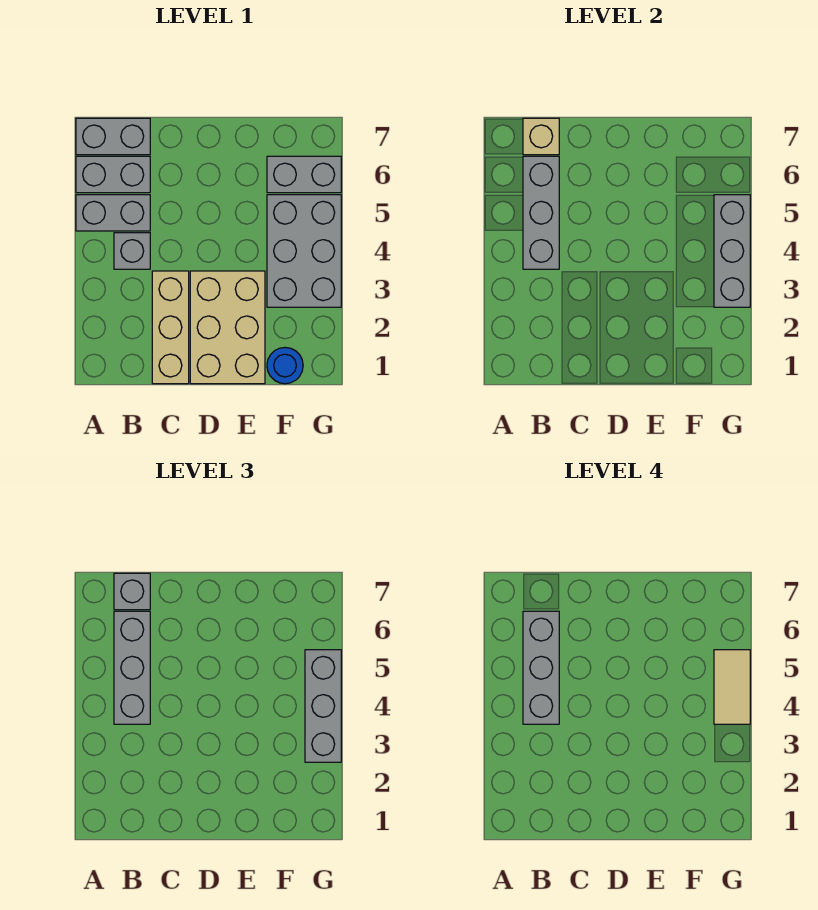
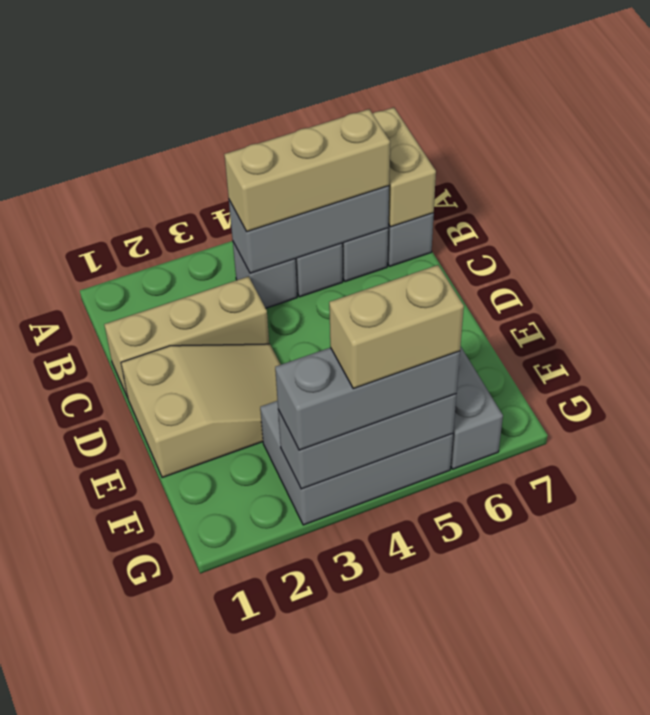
grey brick B4:B6 level 3 -> tan brick B4:B6 level 3
grey brick B4:B6 level 4 -> none
tan brick B7 level 2 -> tan brick A7:B7 level 2
grey brick B7 level 3 -> none
tan brick D1:E3 level 1 -> tan slope D1:E3 level 1 top 1
blue round brick F1 level 1 -> none
tan tile G4:G5 level 4 -> tan brick G4:G5 level 4

